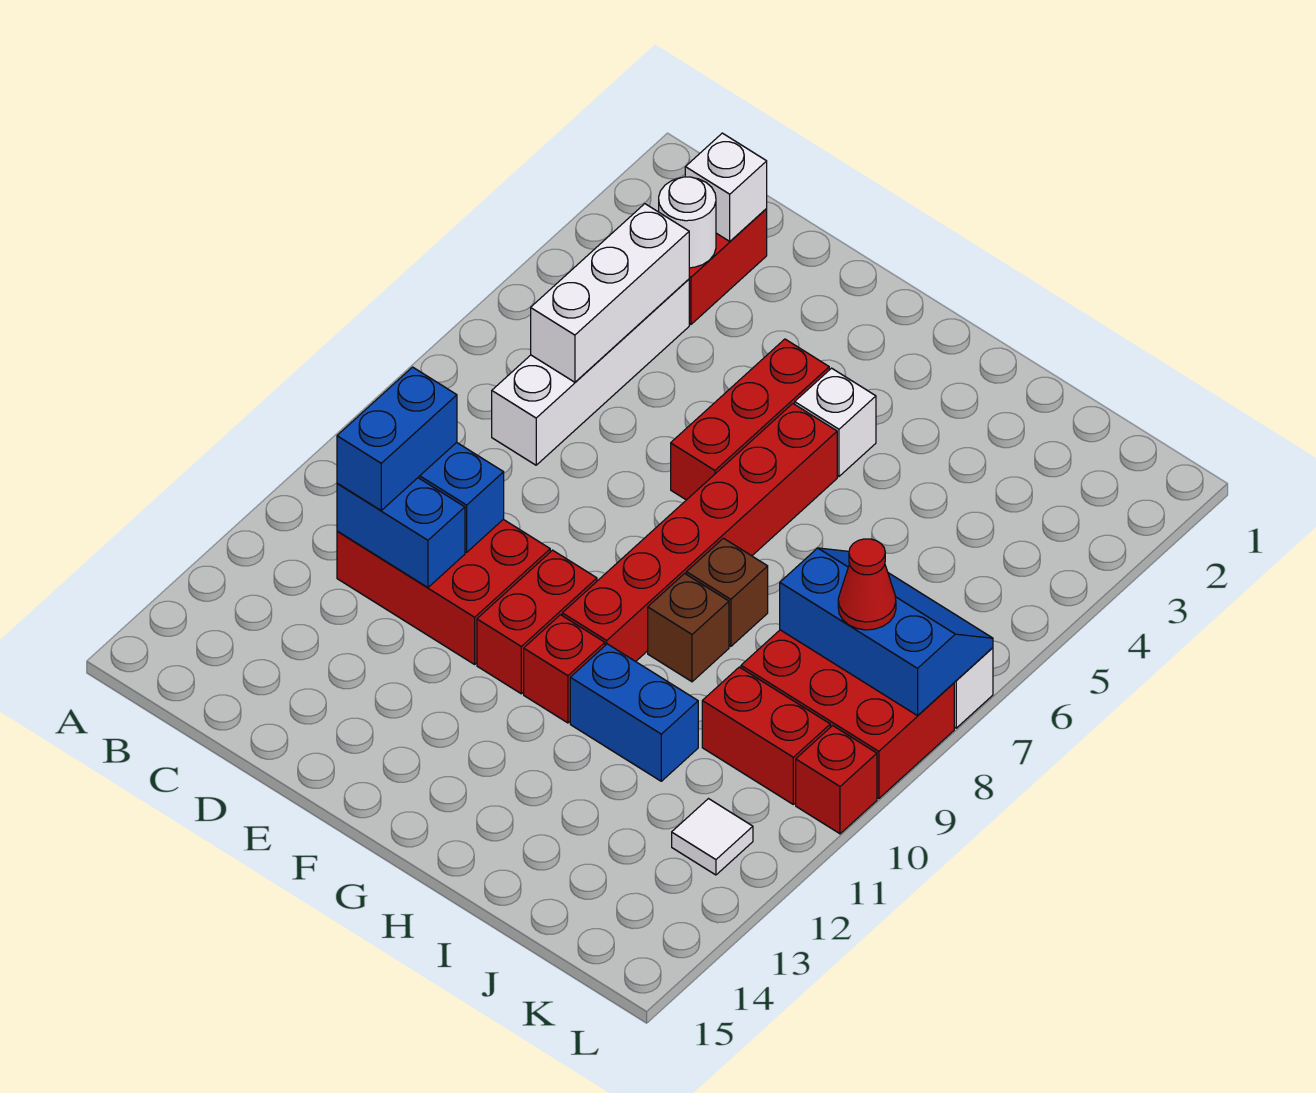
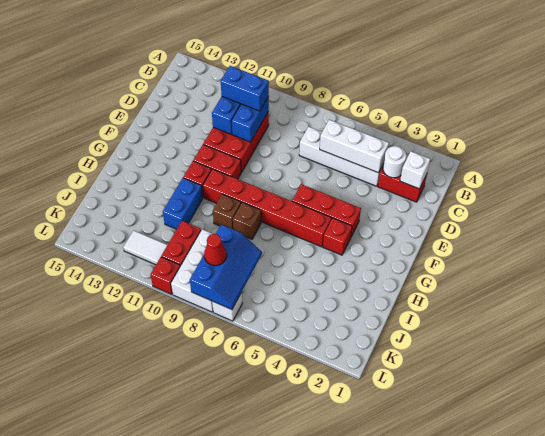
white brick G4 level 1 -> red brick G4 level 1
red brick J8:L9 level 1 -> white brick J8:L9 level 1
white tile K12 level 1 -> white tile K11:K12 level 1

